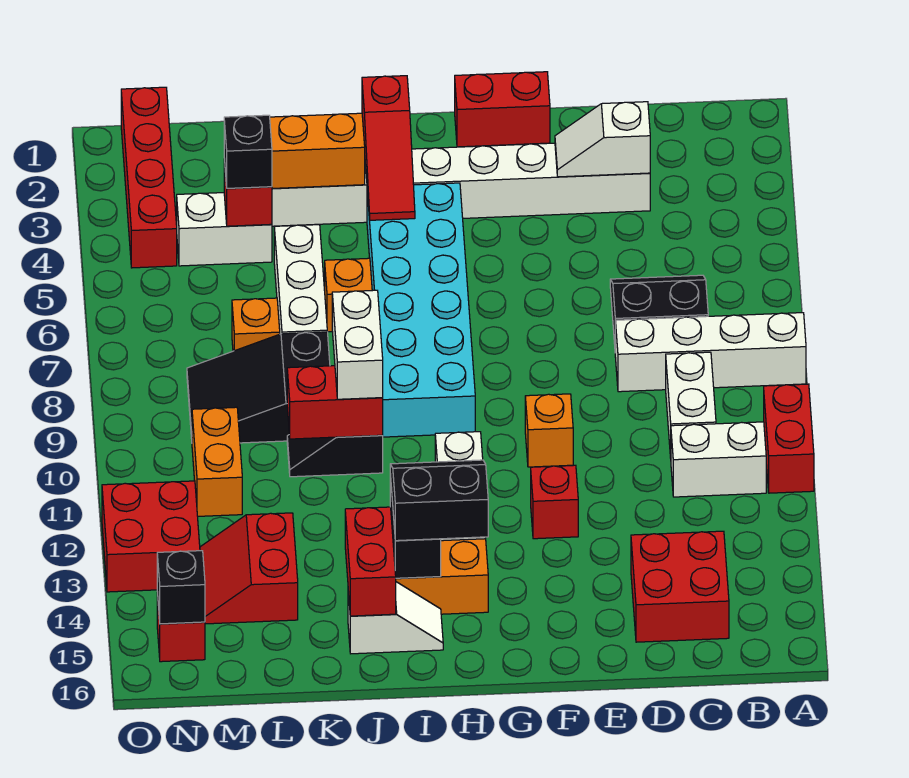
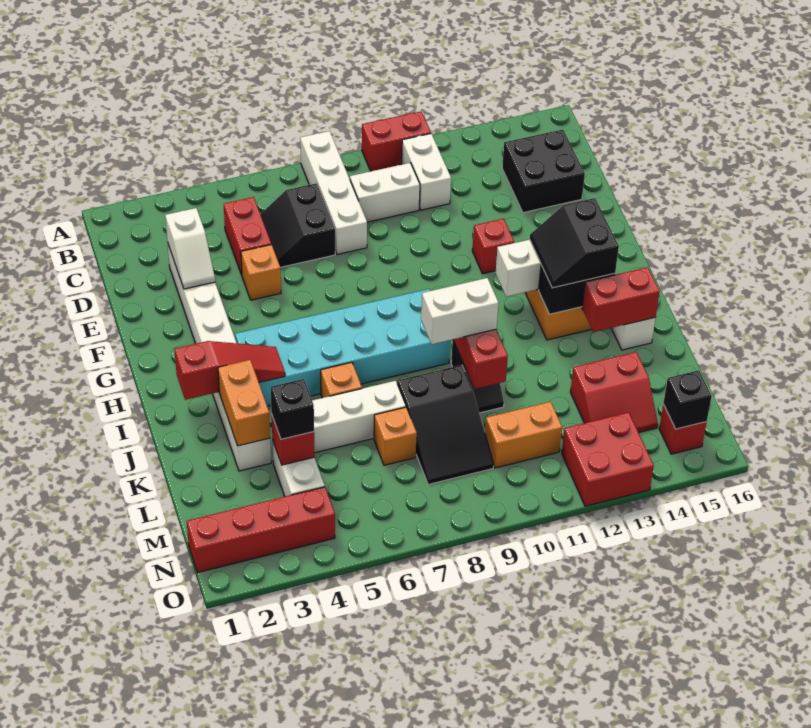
red brick C14:D15 level 1 -> black brick C14:D15 level 1
red brick F1:G1 level 1 -> red brick C5:D5 level 1
orange brick F10 level 1 -> orange brick E5 level 1

